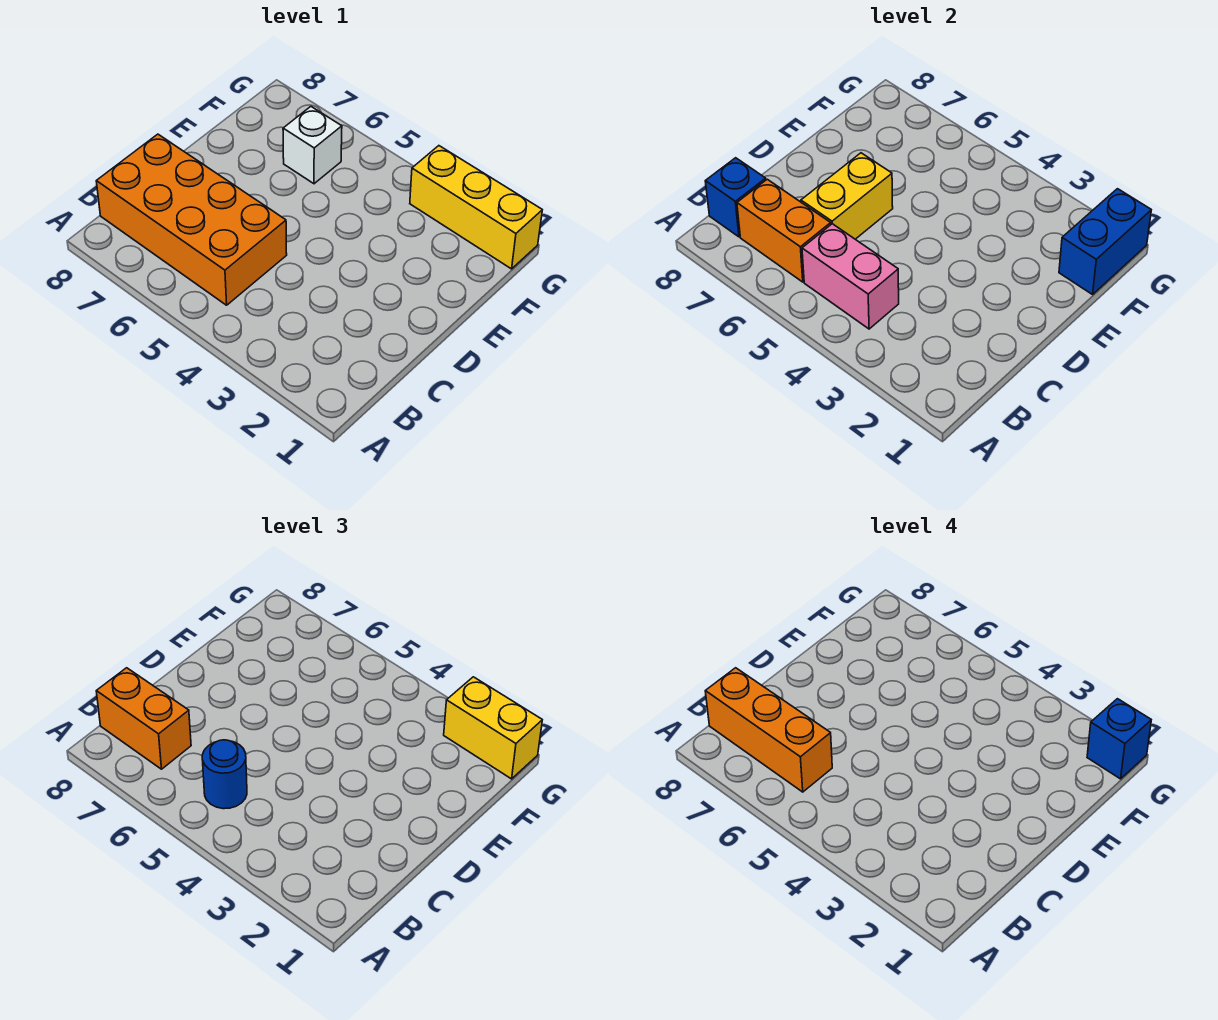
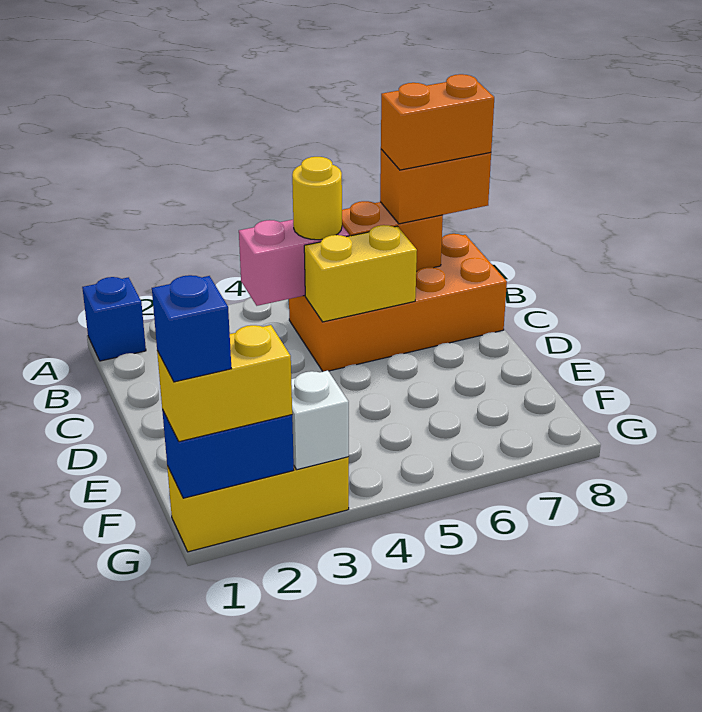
blue round brick B5 level 3 -> yellow round brick B5 level 3
orange brick B6:B8 level 4 -> orange brick B7:B8 level 4
blue brick B8 level 2 -> blue brick A1 level 1
yellow brick C6:D6 level 2 -> yellow brick C5:C6 level 2
blue brick F1:G1 level 2 -> blue brick G1:G2 level 2
white brick F6 level 1 -> white brick G3 level 2

